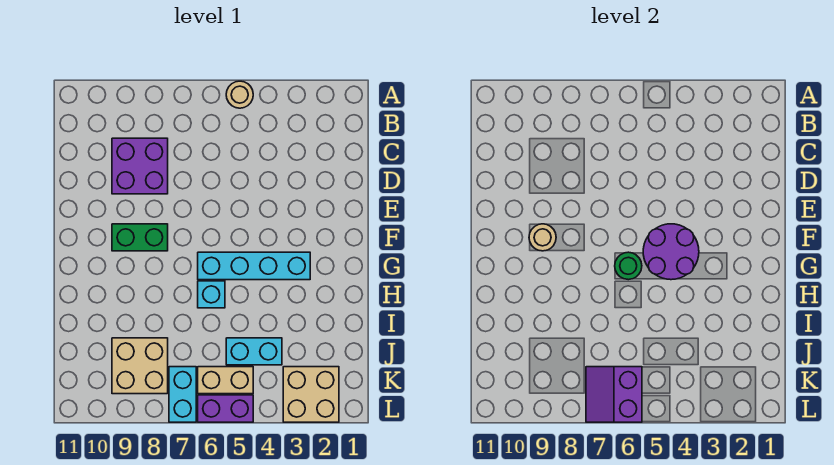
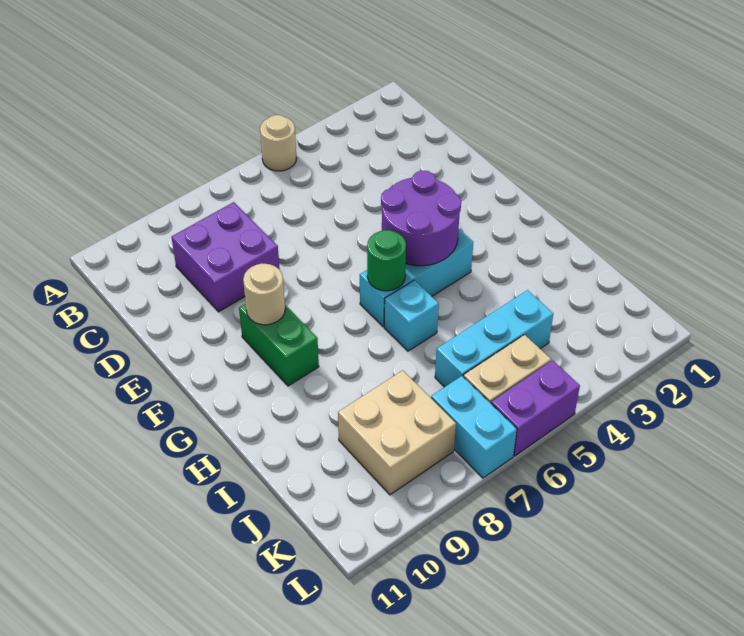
green brick F8:F9 level 1 -> green brick F9:G9 level 1
cyan brick G3:G6 level 1 -> cyan brick G4:G6 level 1
cyan brick J4:J5 level 1 -> cyan brick J4:J6 level 1
tan brick K2:L3 level 1 -> none
purple slope K6:L7 level 2 top 6 -> none

